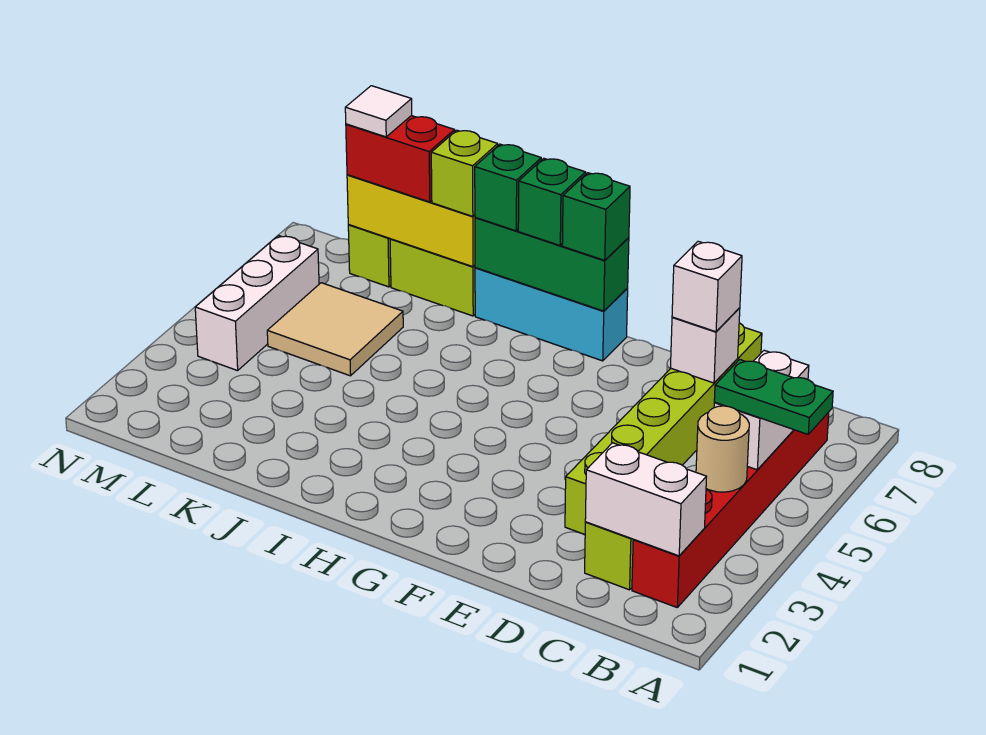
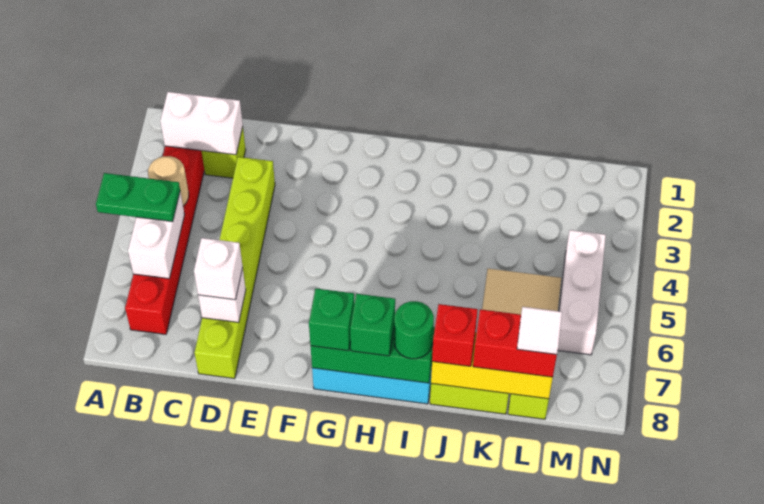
green brick I8 level 3 -> green round brick I8 level 3
lime brick J8 level 3 -> red brick J8 level 3

